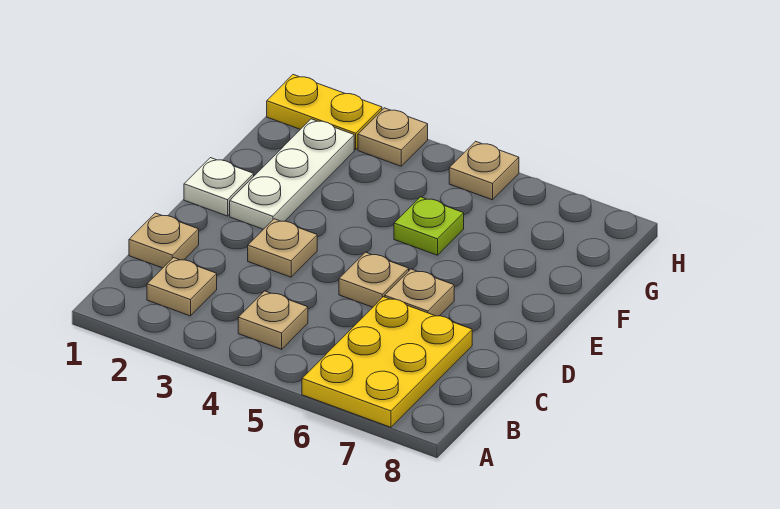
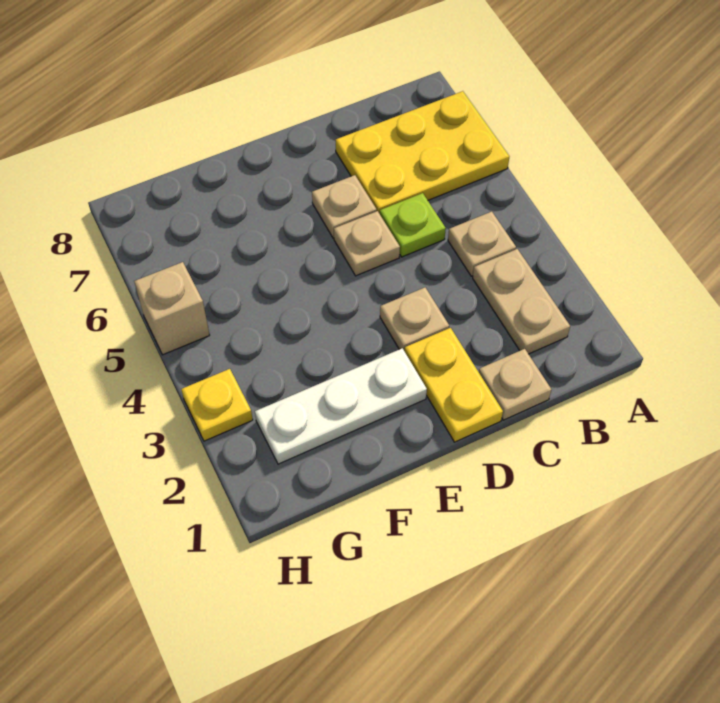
tan plate B2 level 1 -> tan plate B2:B3 level 1
white plate E1 level 1 -> none
lime plate F5 level 1 -> lime plate C5 level 1
yellow plate H1:H2 level 1 -> yellow plate D1:D2 level 1
tan plate H3 level 1 -> yellow plate H3 level 1
tan plate H5 level 1 -> tan brick H5 level 1

